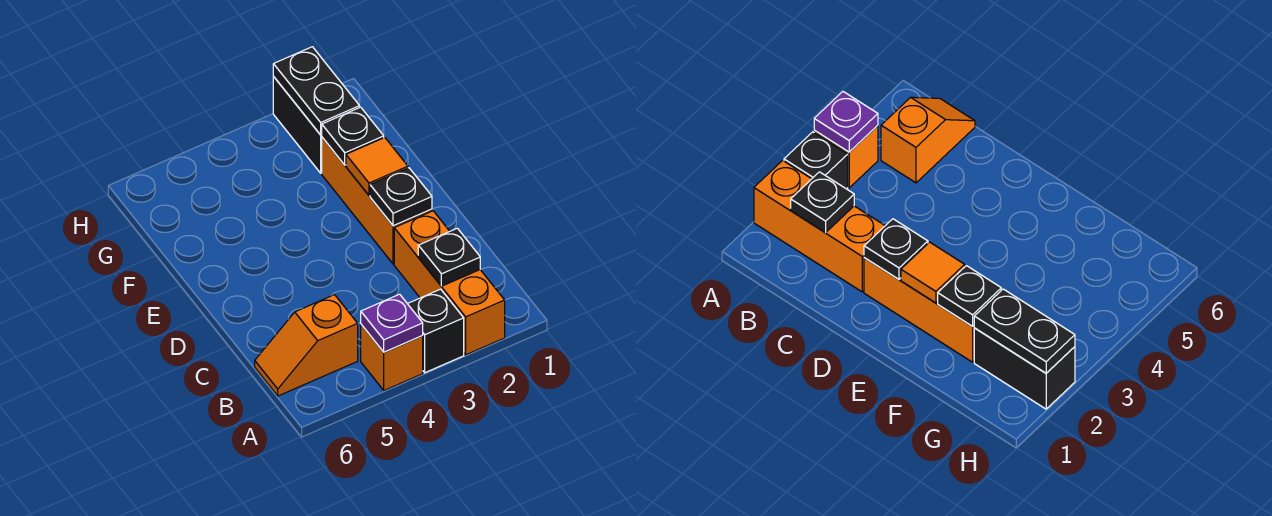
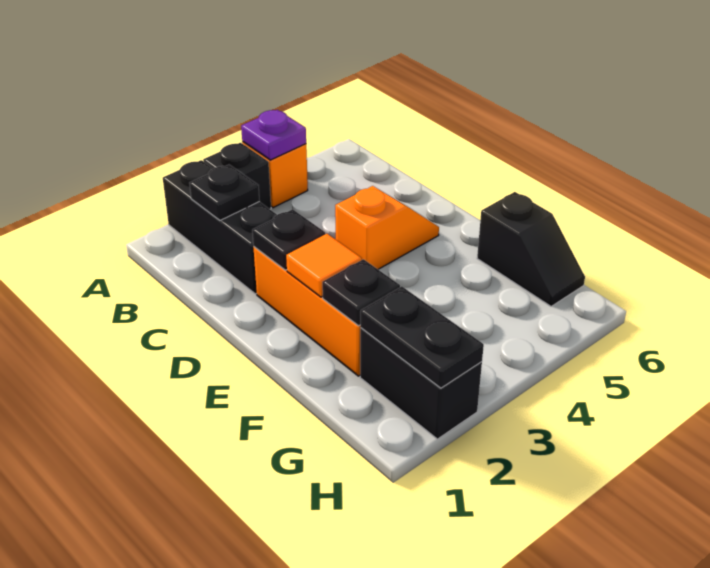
orange brick A2:C2 level 1 -> black brick A2:C2 level 1
orange slope B5:B6 level 1 top 5 -> orange slope D4:D5 level 1 top 4
none -> black slope F6:G6 level 1 top F

